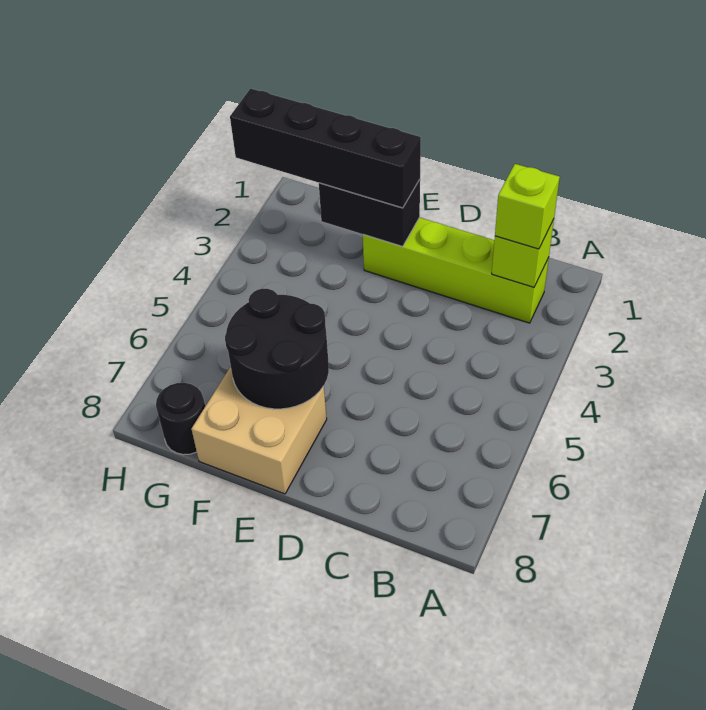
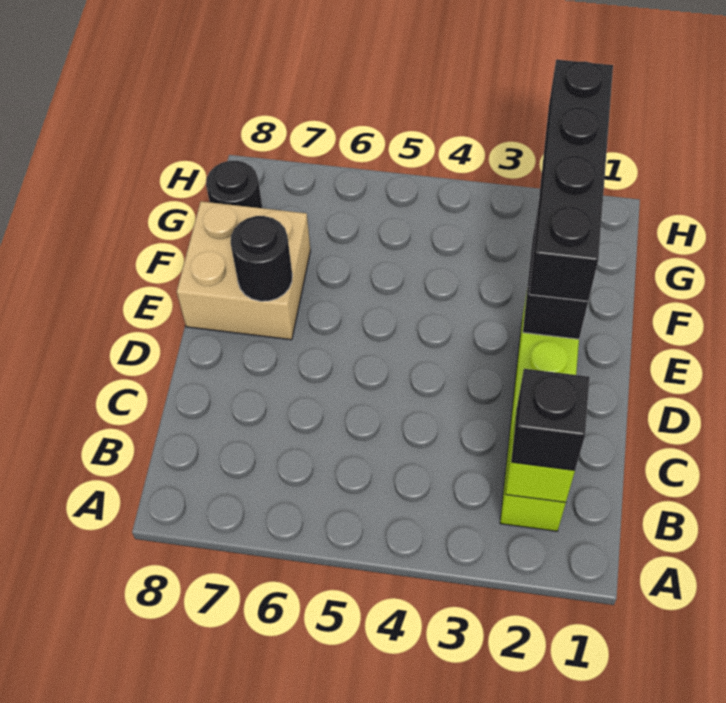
lime brick B2 level 3 -> black brick B2 level 3
black round brick E6:F7 level 2 -> black round brick E7 level 2

